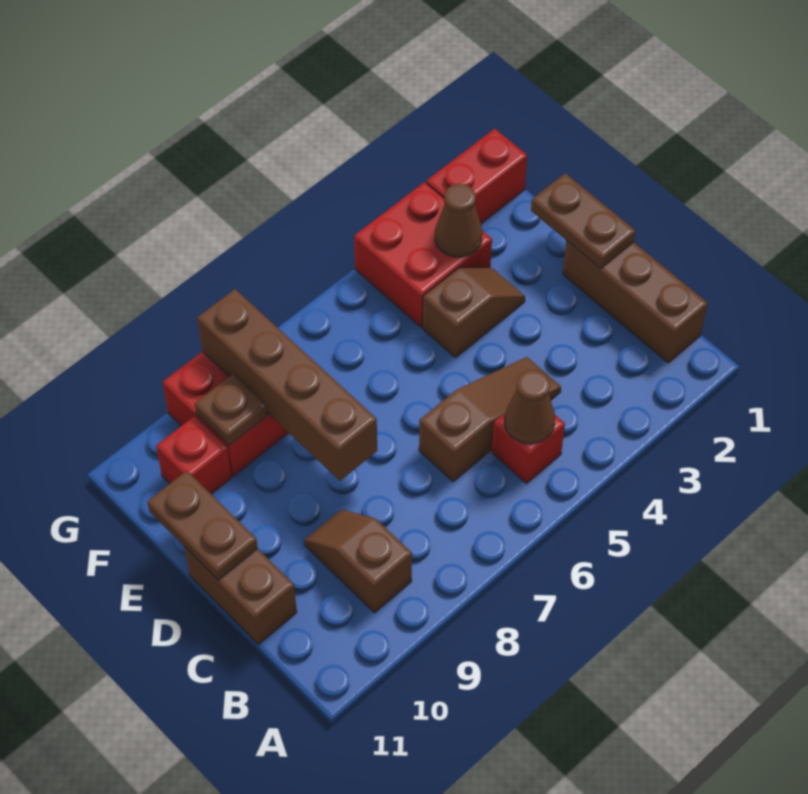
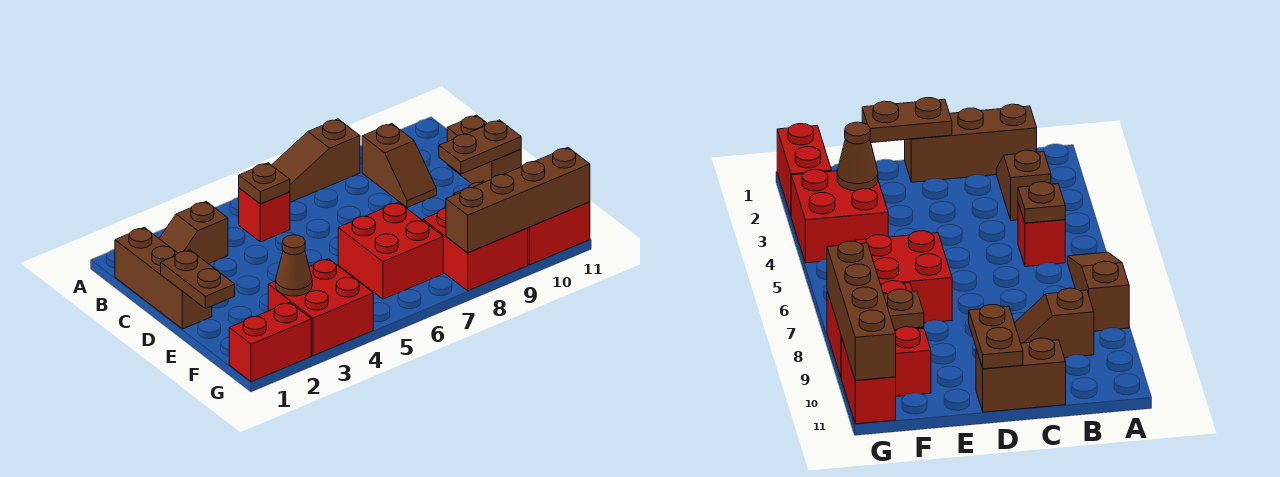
brown cone B5 level 2 -> brown plate B5 level 2
brown slope C4:C6 level 1 top 6 -> brown slope A6:A8 level 1 top 8
brown brick D8:G8 level 2 -> brown brick G8:G11 level 2
brown plate D11:E11 level 2 -> brown plate D10:D11 level 2
brown slope E3:E4 level 1 top 4 -> brown slope B2:B3 level 1 top 3
none -> red brick E6:F7 level 1
none -> red brick G10:G11 level 1

